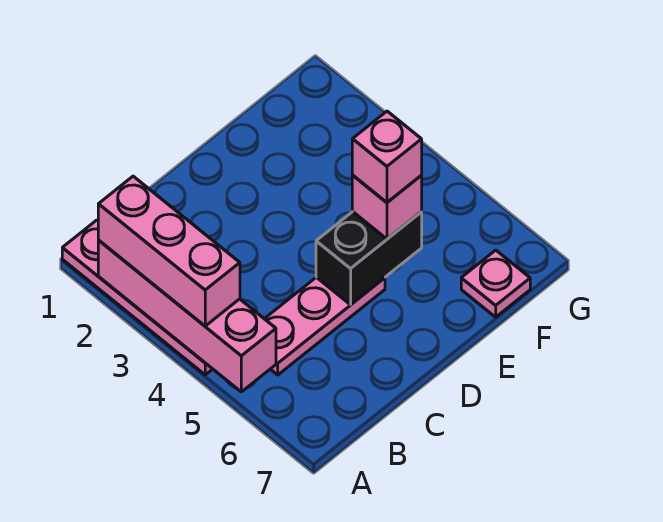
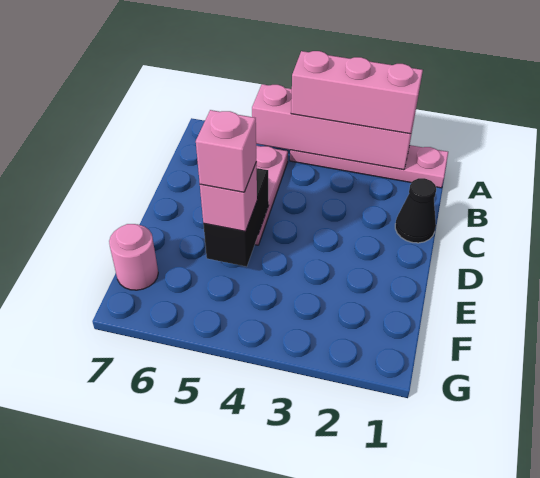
none -> black cone C1 level 1
pink plate F7 level 1 -> pink round brick F7 level 1

